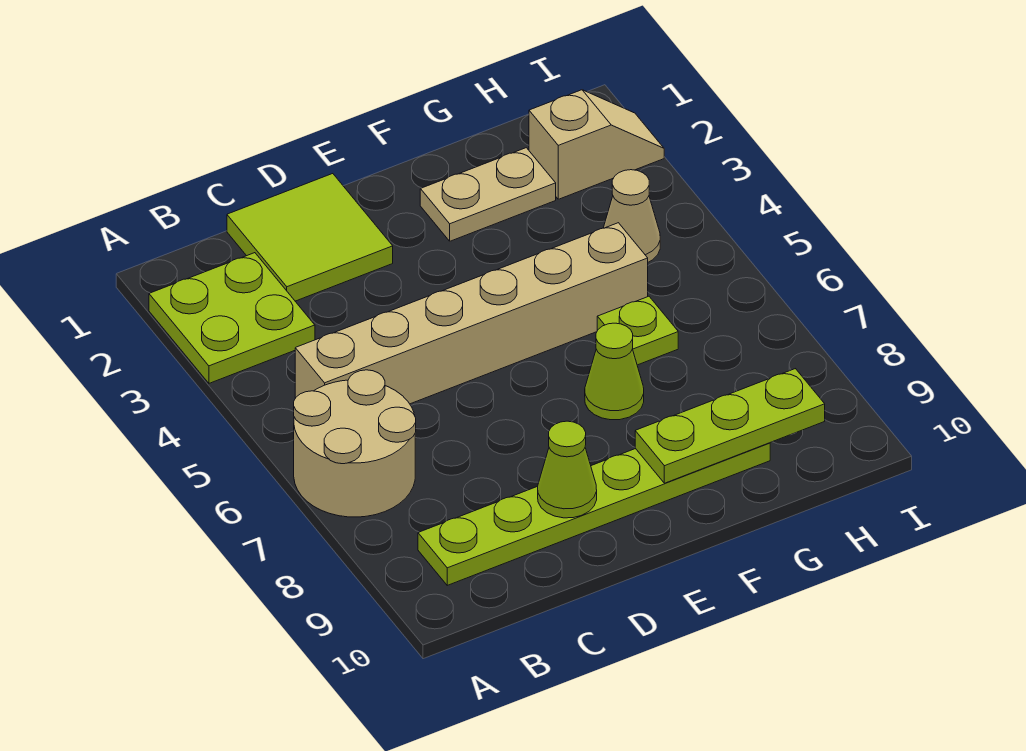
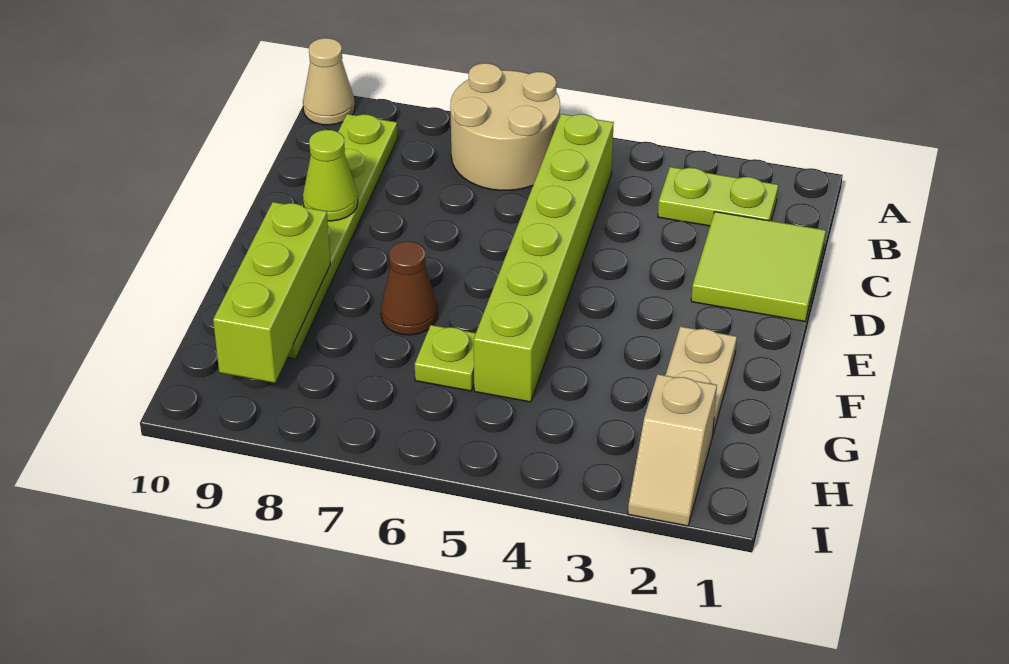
lime plate A2:B3 level 1 -> lime plate B2:B3 level 1
tan brick B5:G5 level 1 -> lime brick B5:G5 level 1
lime cone F7 level 1 -> brown cone F7 level 1
lime plate F9:H9 level 2 -> lime brick F9:H9 level 2
tan cone H4 level 1 -> tan cone A10 level 1

